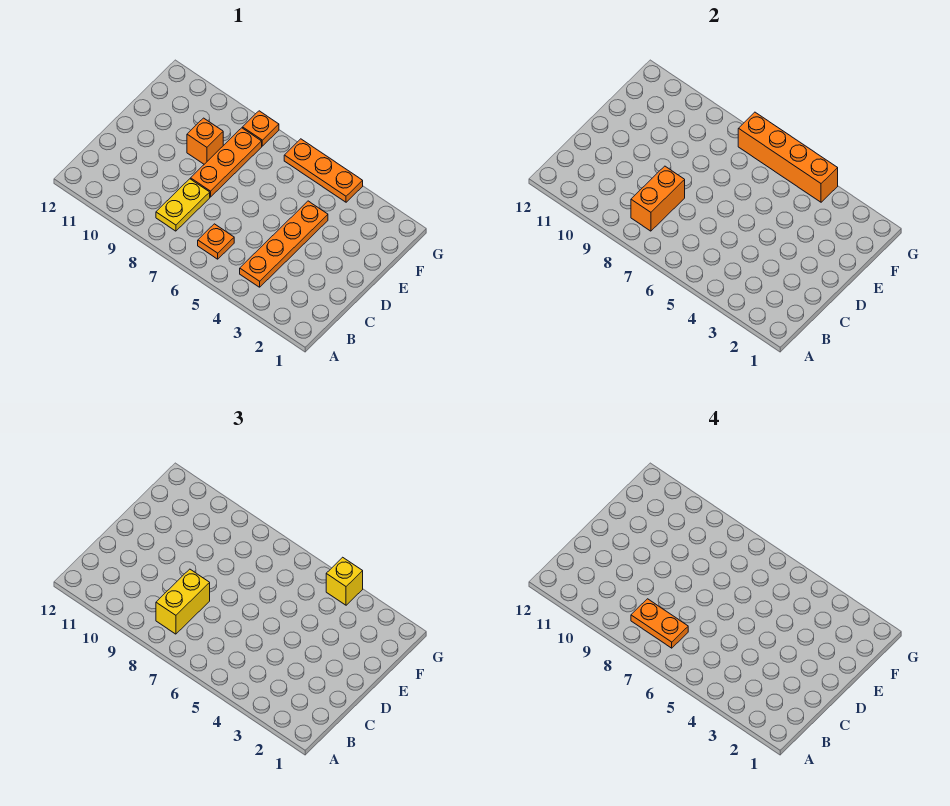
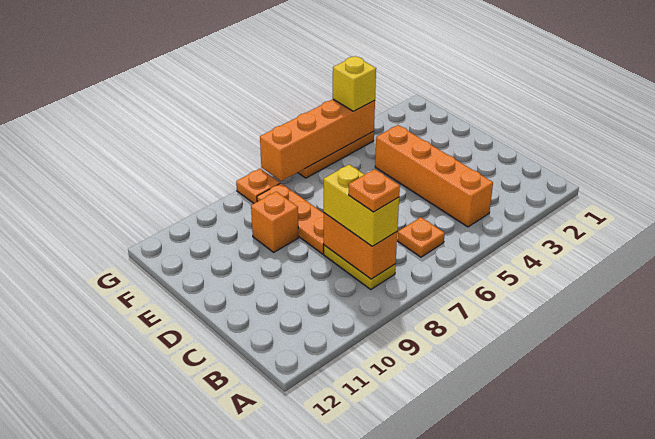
orange plate B4:E4 level 1 -> orange brick B4:E4 level 1
orange plate B7:B8 level 4 -> orange plate B8 level 4

